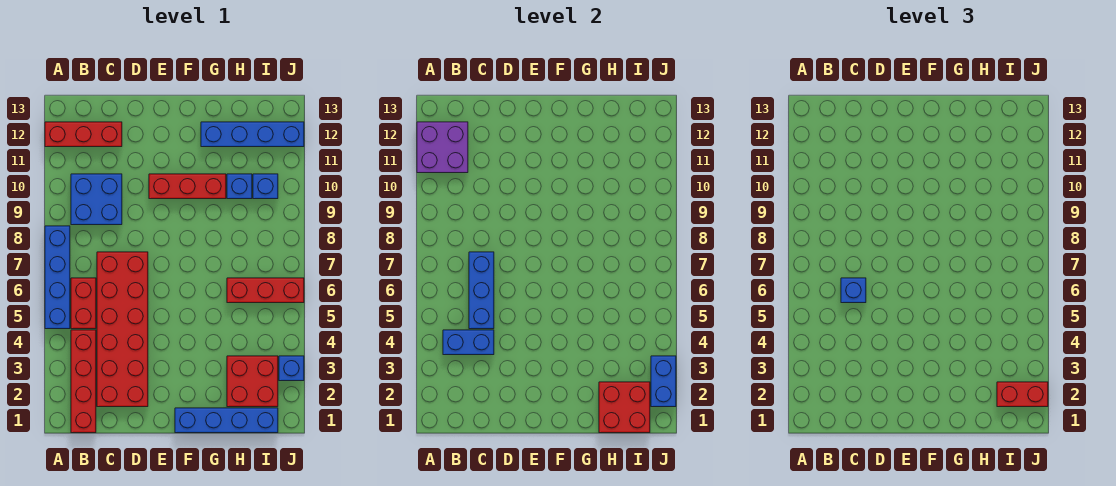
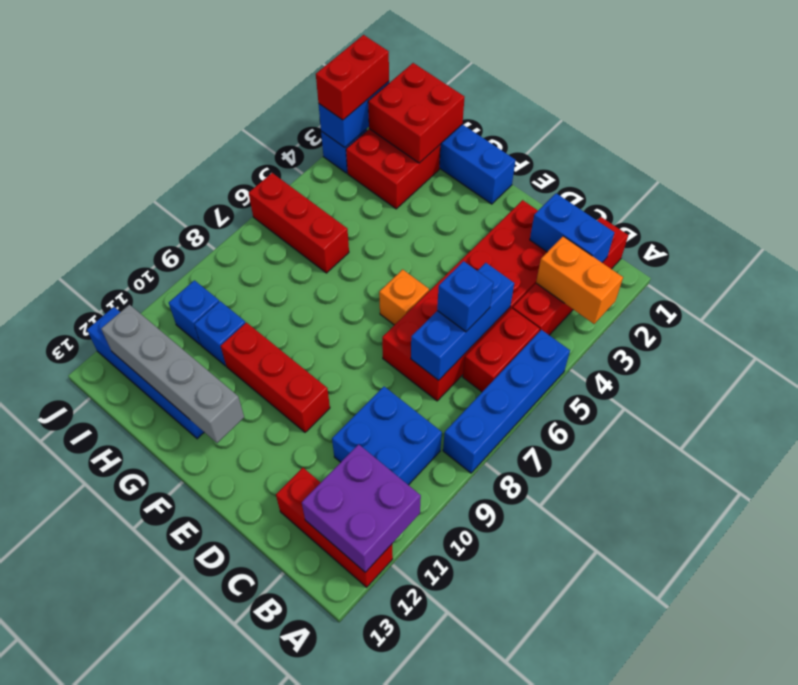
none -> orange brick A3:B3 level 2
blue brick B4:C4 level 2 -> blue brick B2:C2 level 2
none -> orange brick E6 level 1
none -> grey brick F12:I12 level 2
red brick I2:J2 level 3 -> red brick J2:J3 level 3

